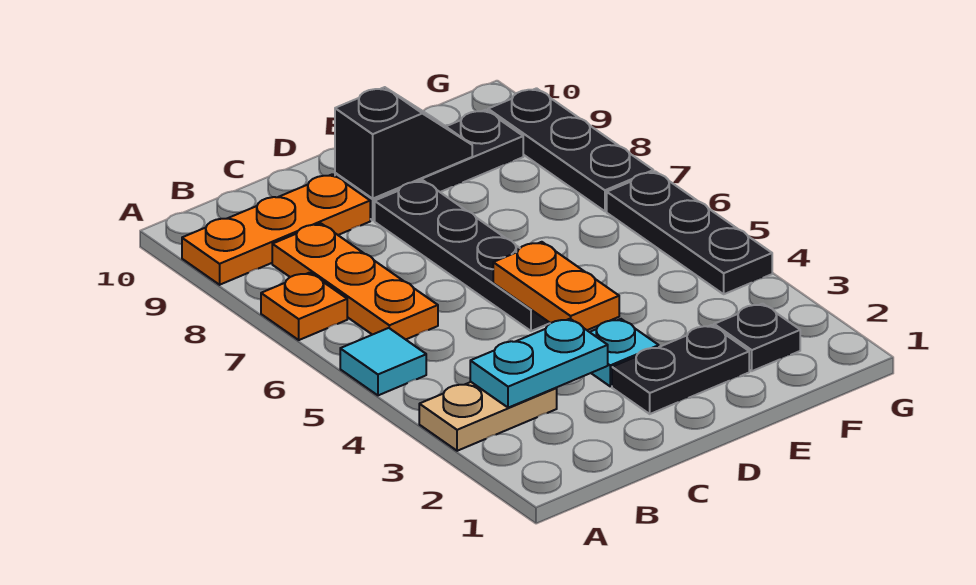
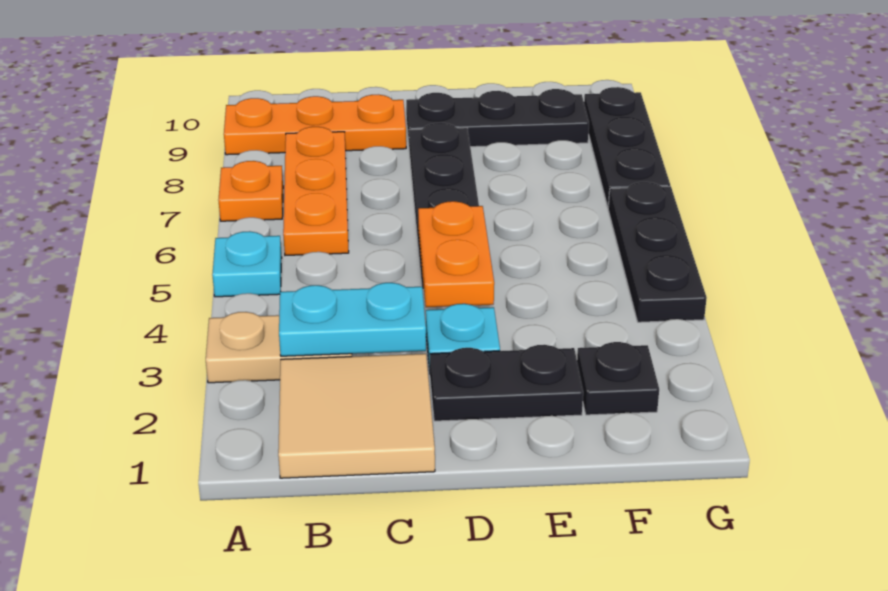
cyan tile A5 level 1 -> cyan plate A5 level 1
none -> tan tile B1:C2 level 1
black slope D9:E9 level 2 top D -> none

